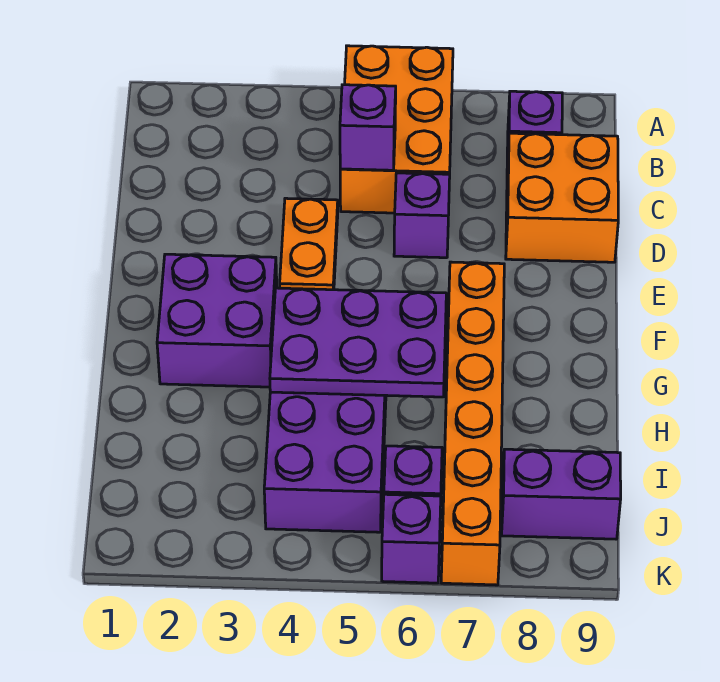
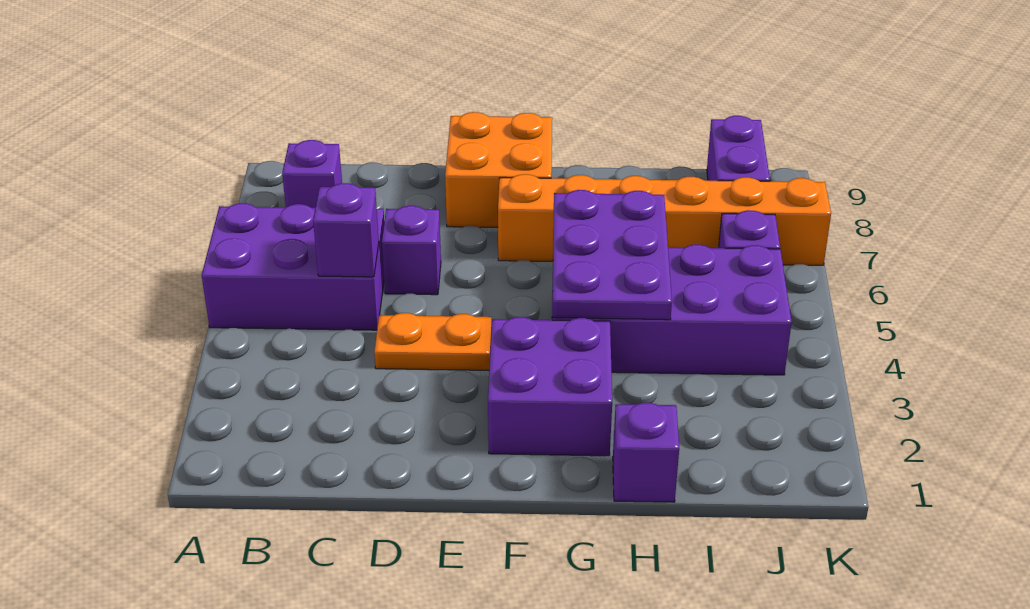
orange brick A5:C6 level 1 -> purple brick A5:C6 level 1
orange brick C8:D9 level 1 -> orange brick E8:F9 level 1
purple brick K6 level 1 -> purple brick H1 level 1

